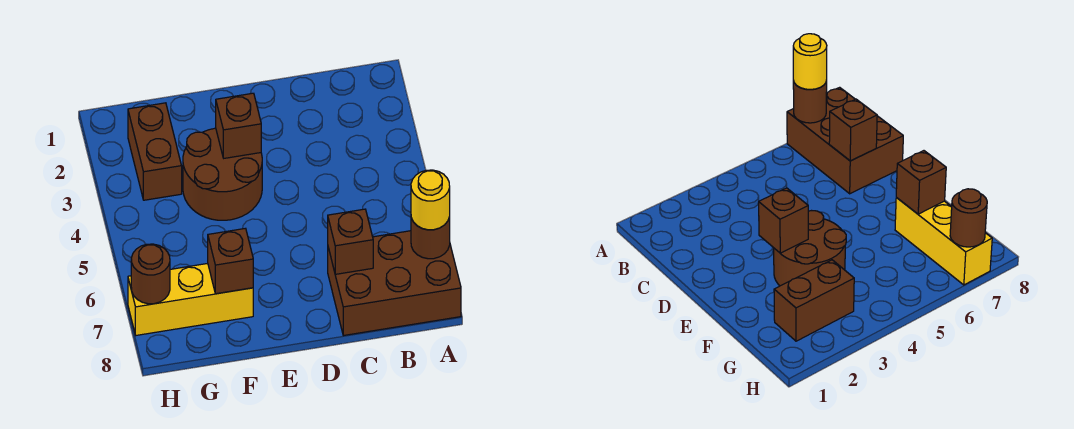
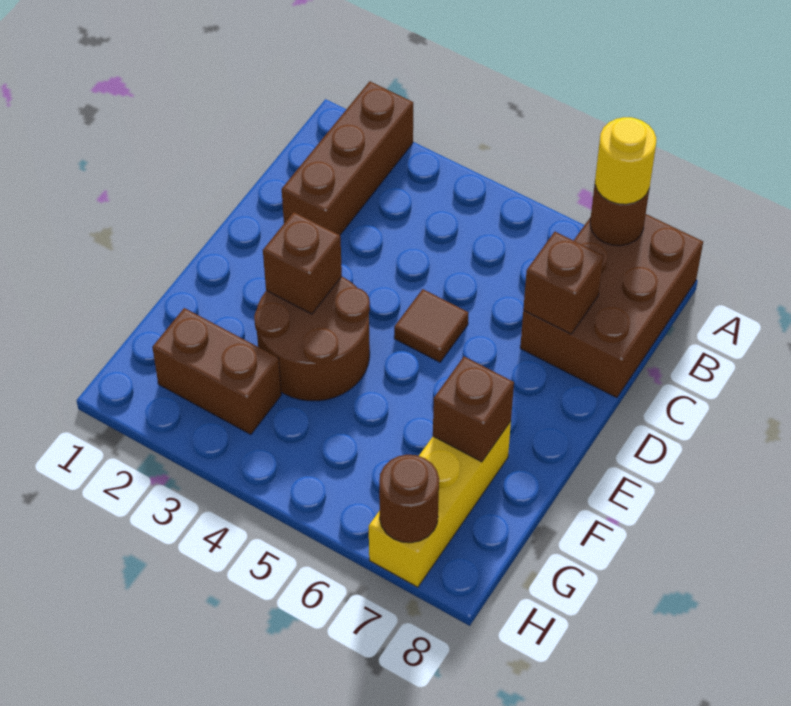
none -> brown brick A2:C2 level 1
none -> brown tile D5 level 1

